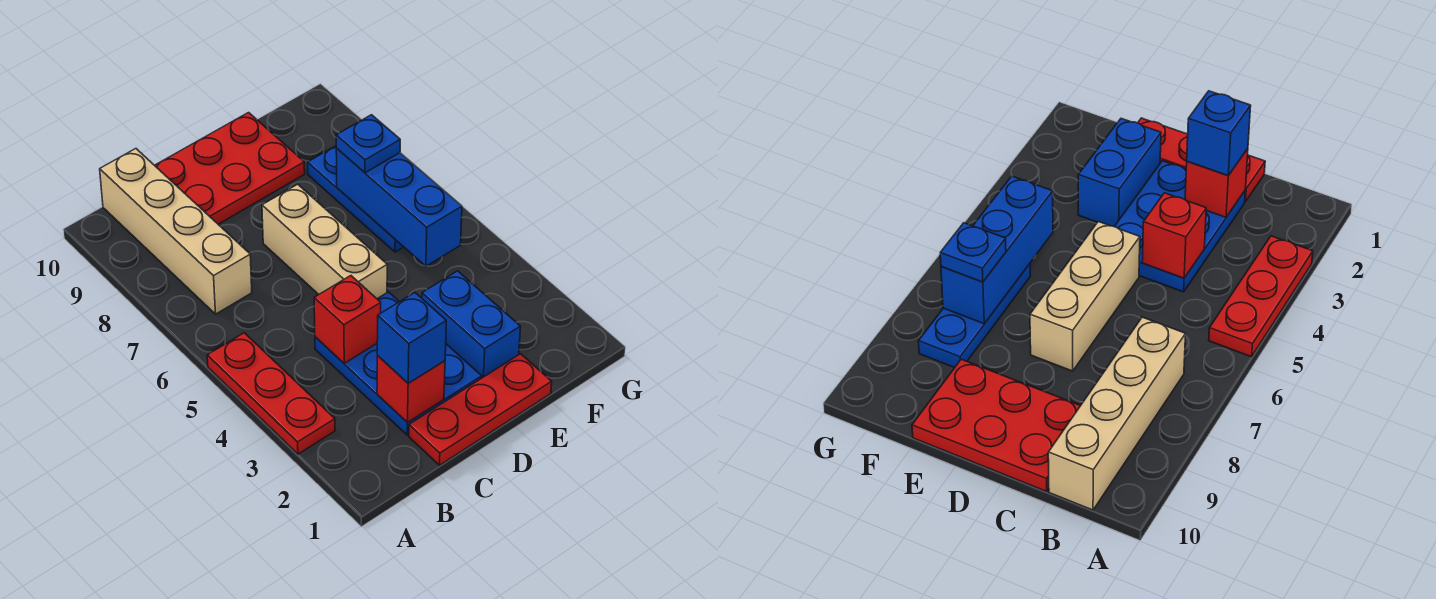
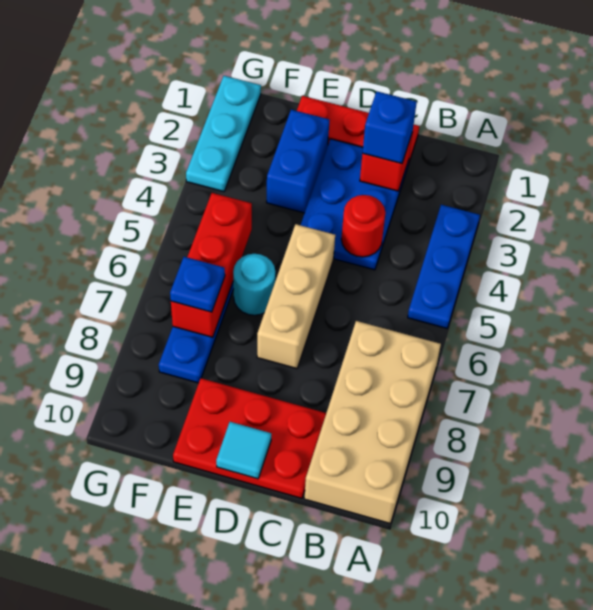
red plate A3:A5 level 1 -> blue plate A3:A5 level 1
tan brick B7:B10 level 1 -> tan brick A7:B10 level 1
red brick C4 level 2 -> red round brick C4 level 2
none -> cyan tile D10 level 2
none -> cyan round brick E6 level 1
blue brick F5:F7 level 2 -> red brick F5:F7 level 2
none -> cyan plate G1:G3 level 1

